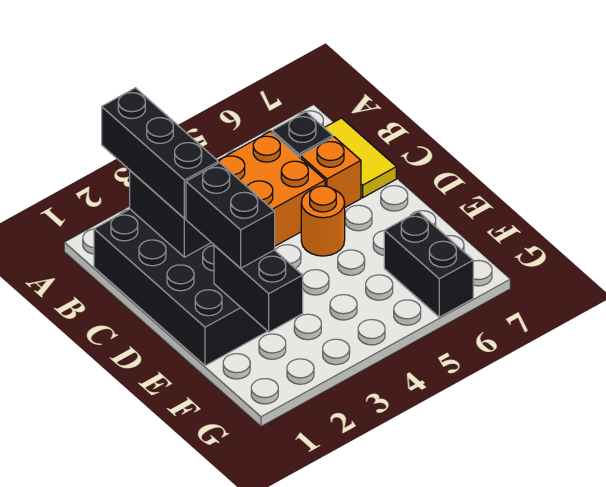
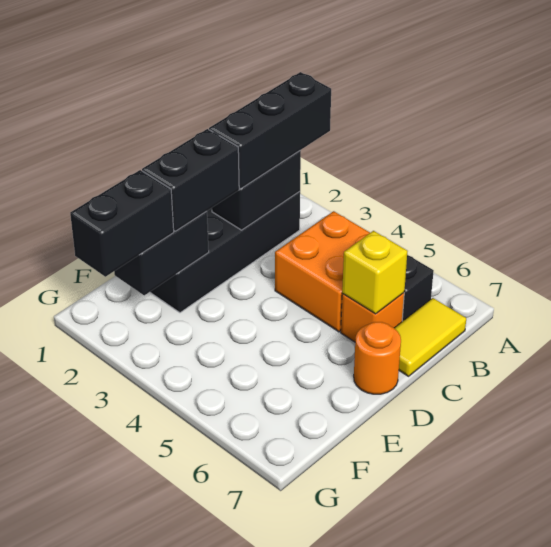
none -> yellow brick C6 level 2
orange round brick D5 level 1 -> orange round brick D7 level 1
black brick F6:G6 level 1 -> black brick F2:G2 level 3

